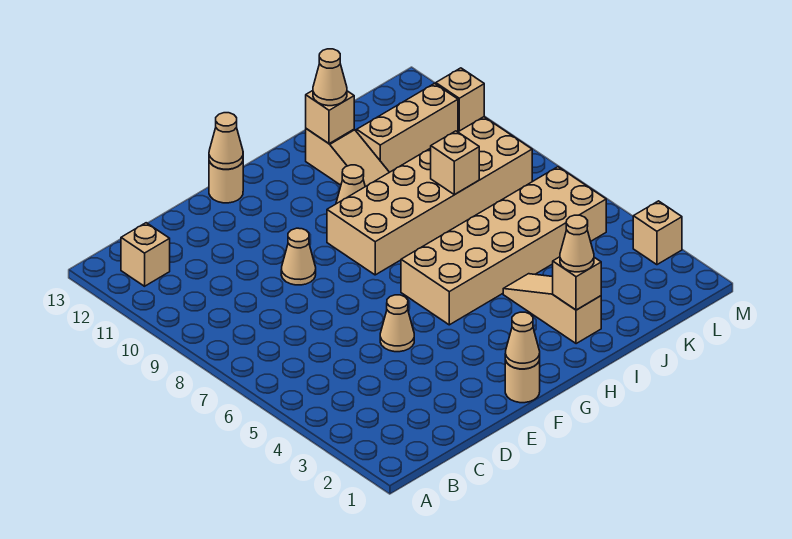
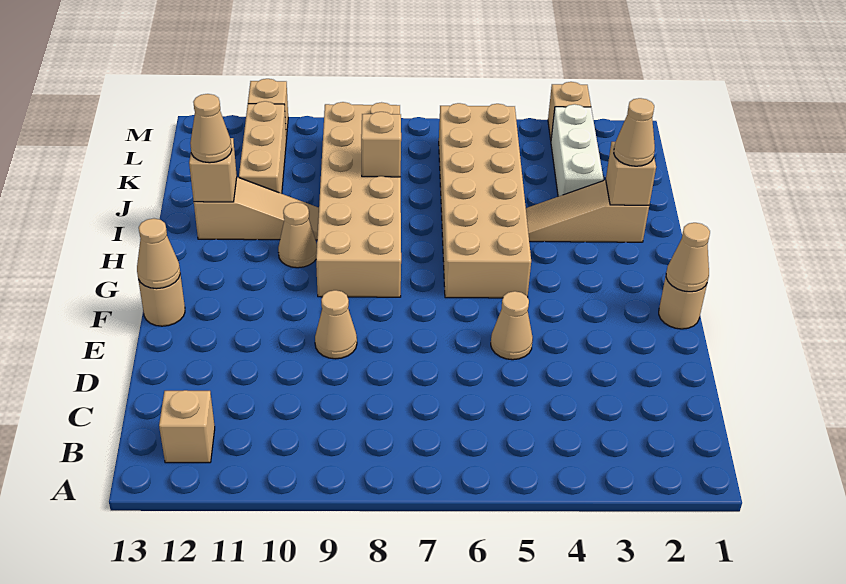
none -> white brick J3:L3 level 1

